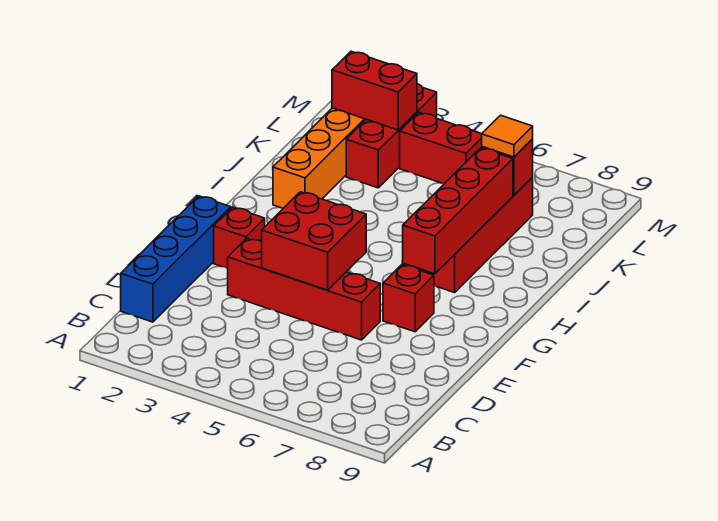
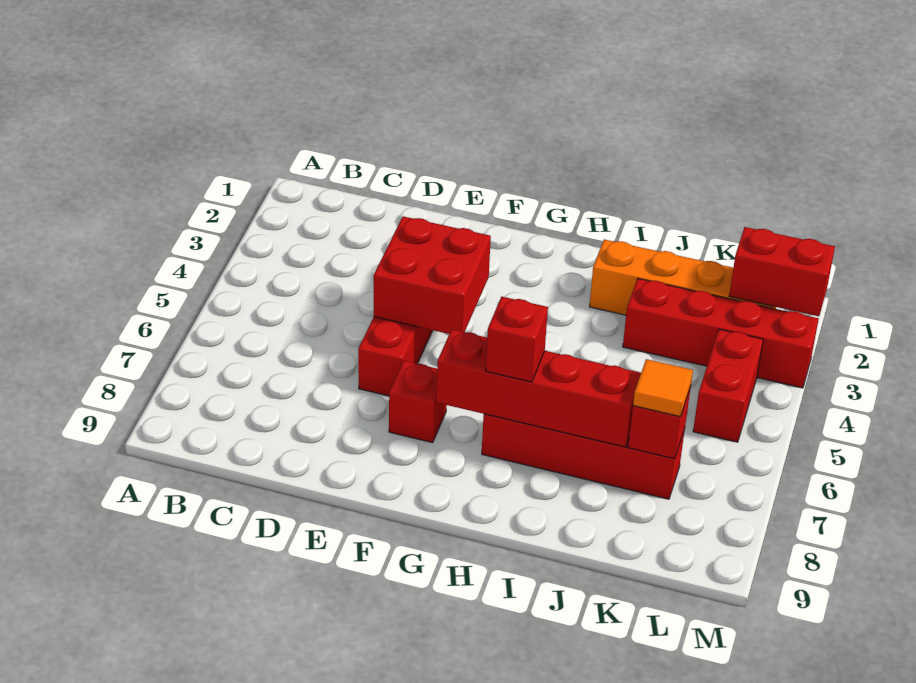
blue brick C1:F1 level 1 -> none
red brick F2 level 1 -> red brick H7 level 3
red brick K3:M3 level 1 -> red brick J3:M3 level 1
red brick L2:L3 level 2 -> red brick L2:M2 level 2

